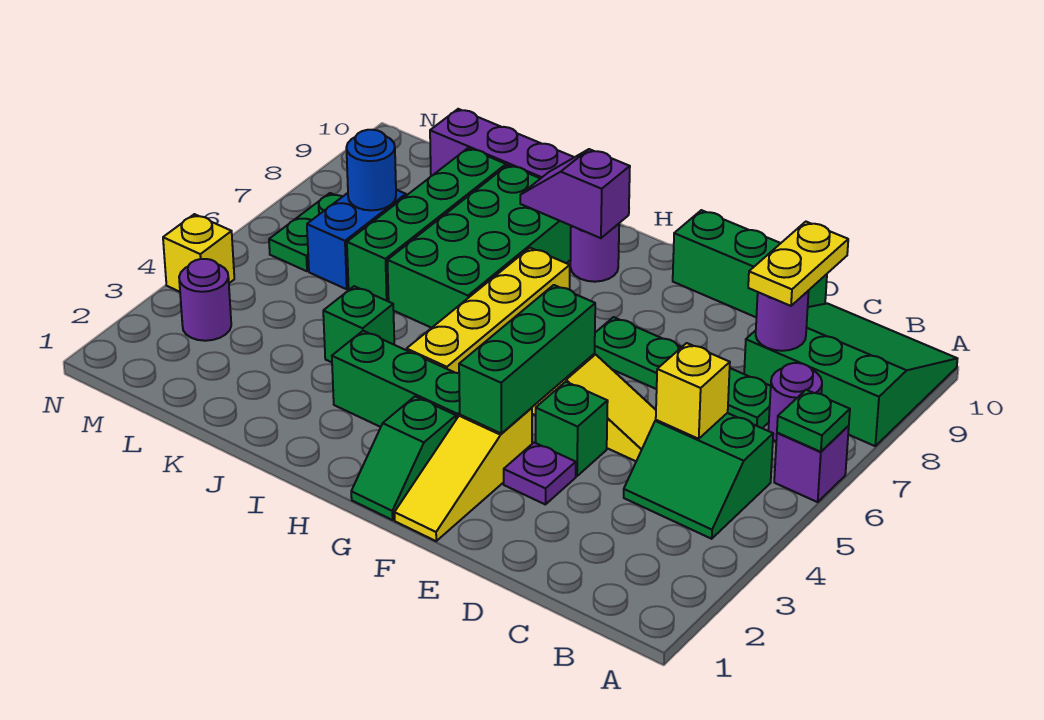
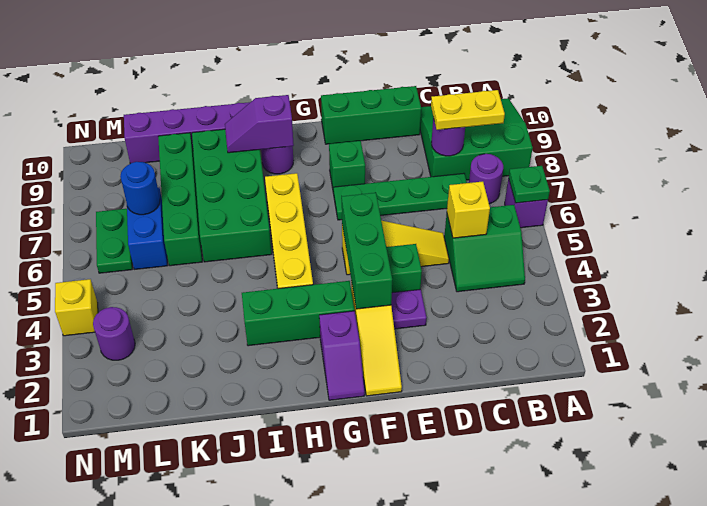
yellow plate C8:C9 level 3 -> yellow plate B8:C8 level 3
green slope G1:G2 level 1 top 2 -> purple slope G1:G2 level 1 top 2
green brick J4 level 1 -> green brick F8 level 1

